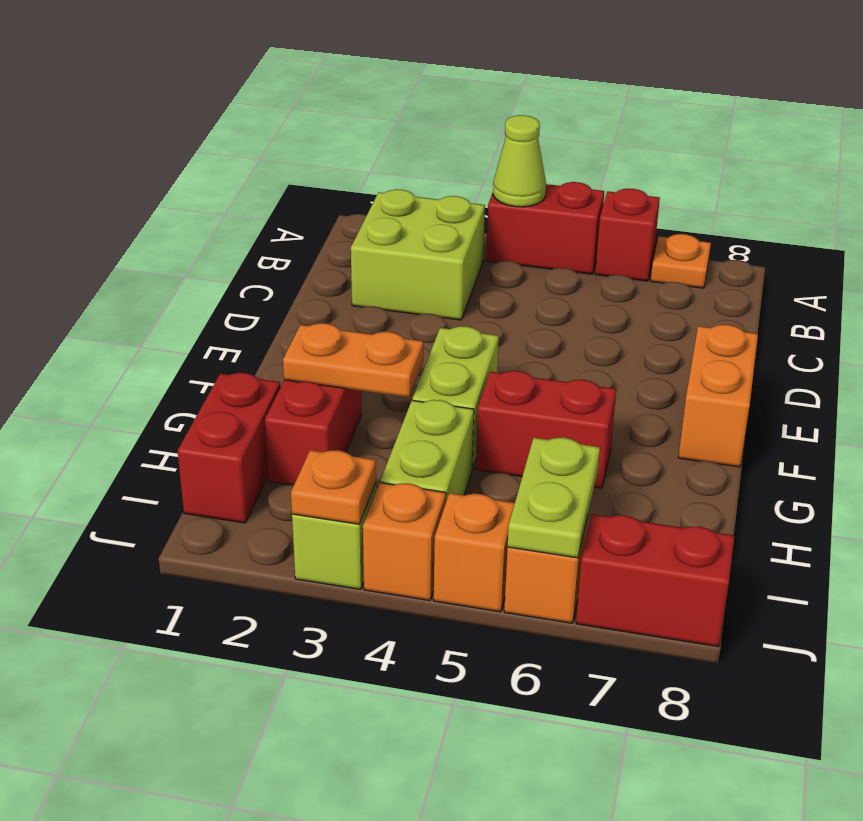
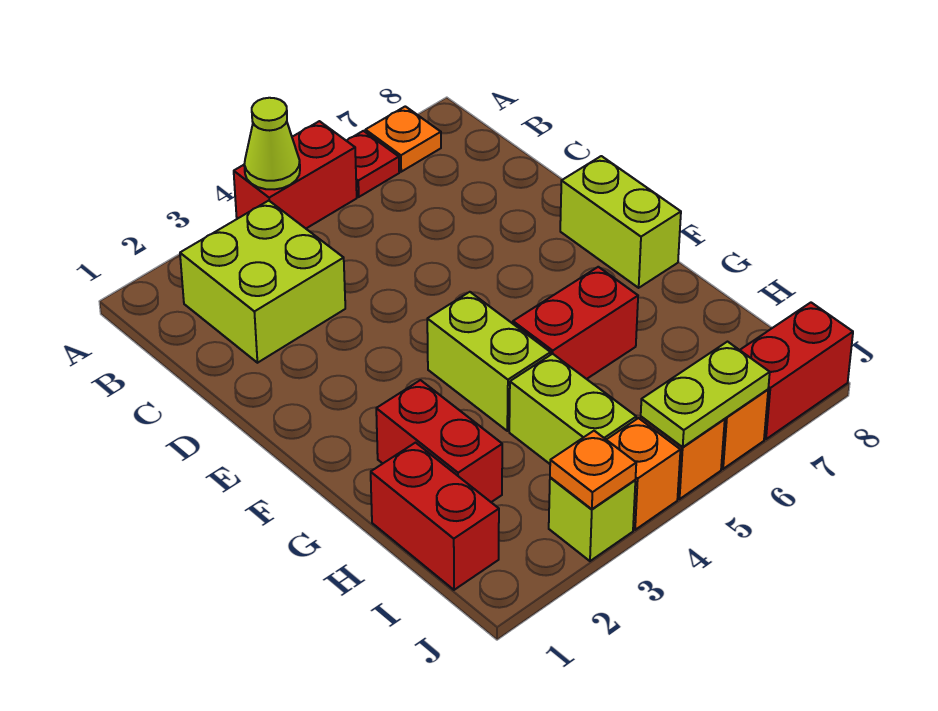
red brick A6 level 1 -> red plate A6 level 1
orange brick E8:F8 level 1 -> lime brick E8:F8 level 1
orange plate G2:G3 level 2 -> none
lime plate I6:J6 level 2 -> lime plate J5:J6 level 2

